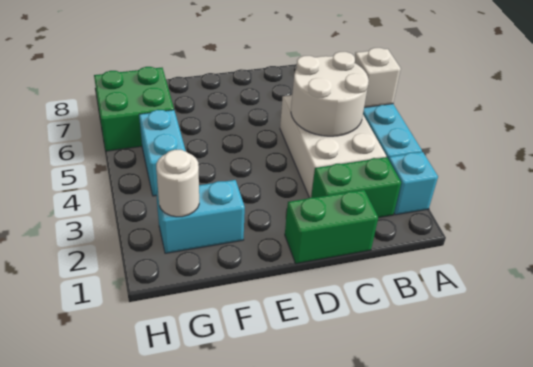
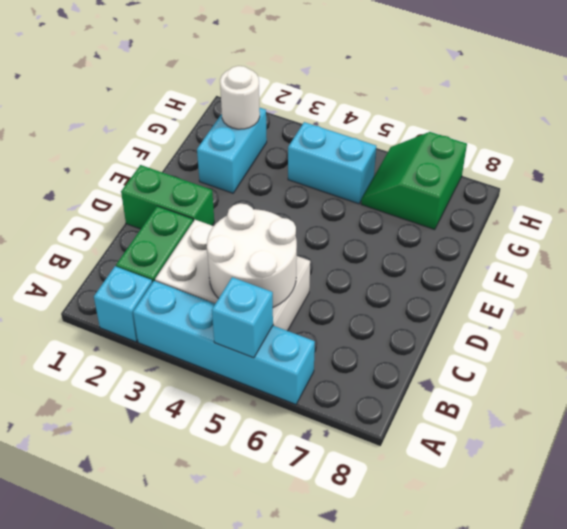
white brick A5 level 2 -> cyan brick A5 level 2
green brick C1:D1 level 1 -> green brick D1:D2 level 1
green brick G6:H7 level 1 -> green slope G6:H7 level 1 top 7

